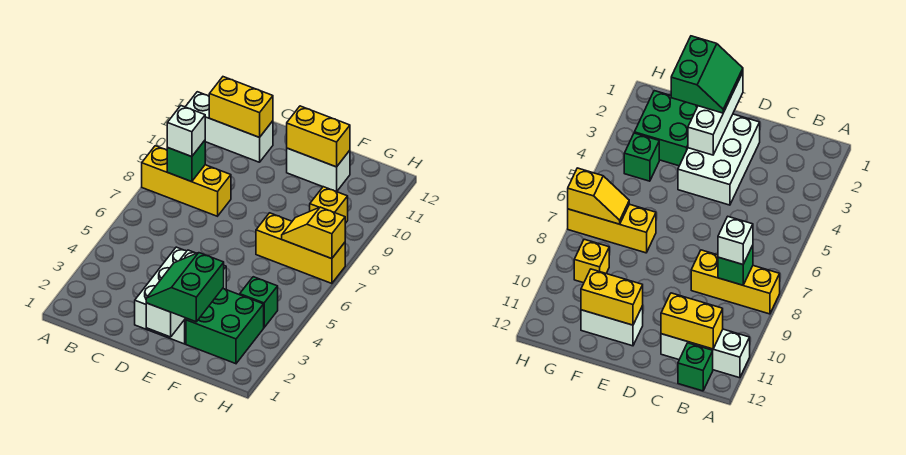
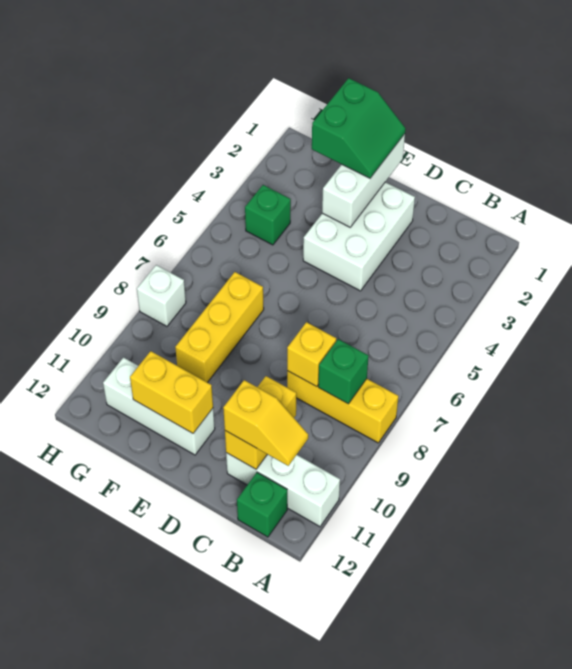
white brick B8 level 3 -> white brick H8 level 1
yellow brick B11:C11 level 2 -> yellow brick C10:C11 level 2
white brick E11:F11 level 1 -> white brick E11:G11 level 1
green brick F2:G3 level 1 -> none
yellow brick F7:H7 level 1 -> yellow brick F7:F9 level 1
yellow slope G7:H7 level 2 top H -> yellow slope B11:C11 level 3 top C
yellow brick G9 level 1 -> yellow brick C8 level 2

